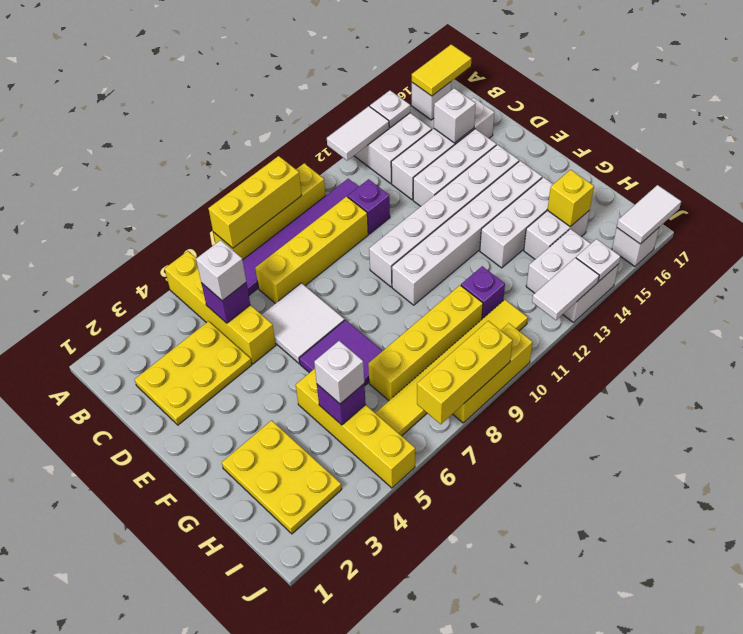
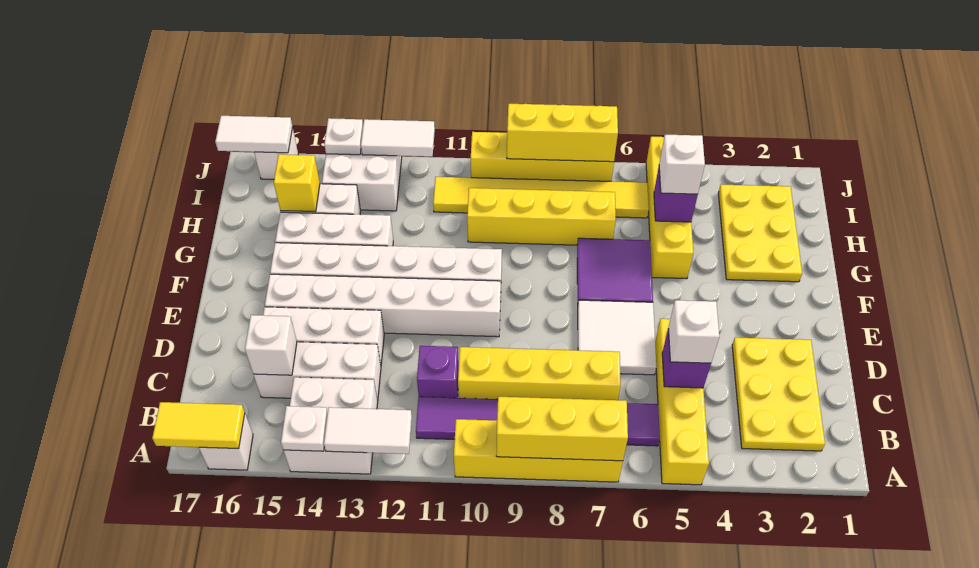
yellow plate C2:D4 level 1 -> yellow plate B2:D3 level 1
white brick C13:C16 level 1 -> white brick C13:C15 level 1
purple brick H11 level 1 -> none
yellow brick J8:J10 level 1 -> yellow brick J7:J10 level 1

